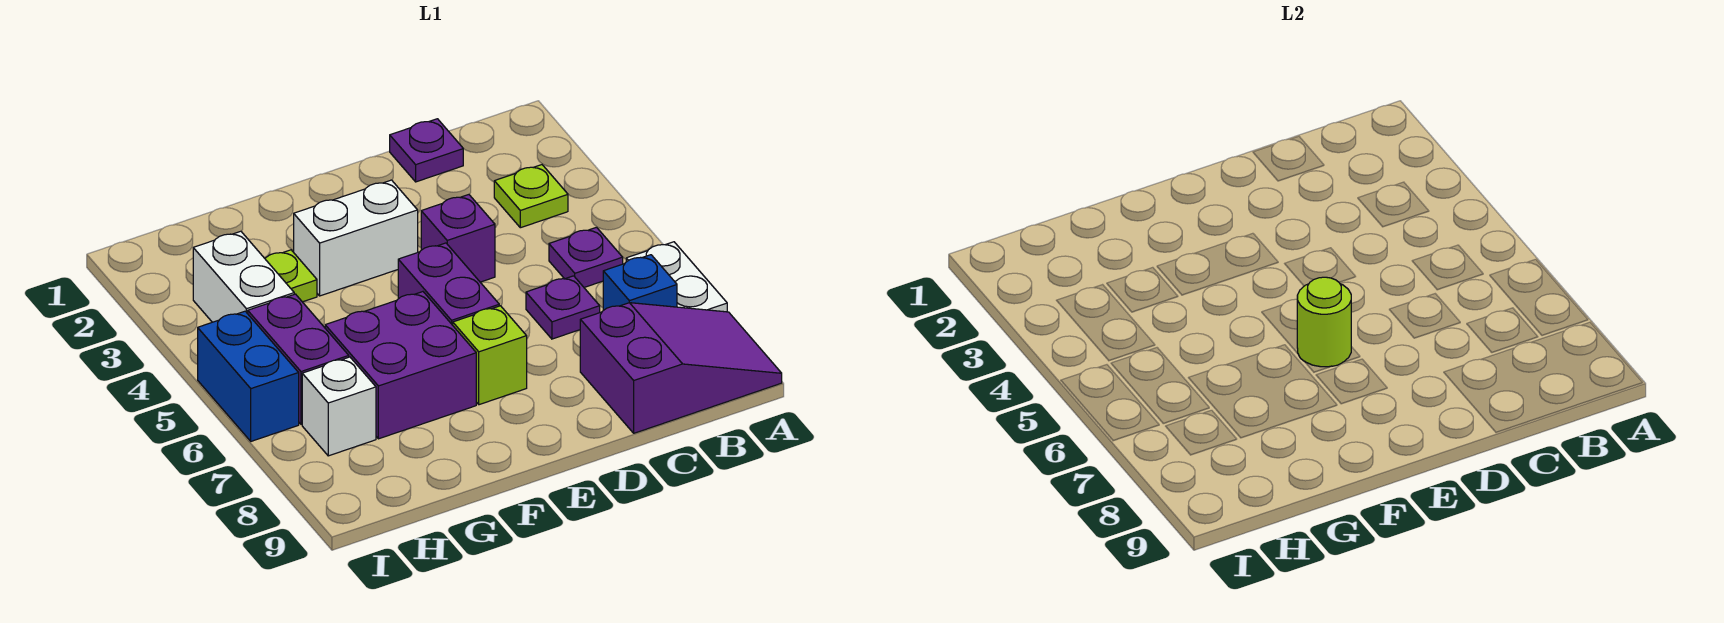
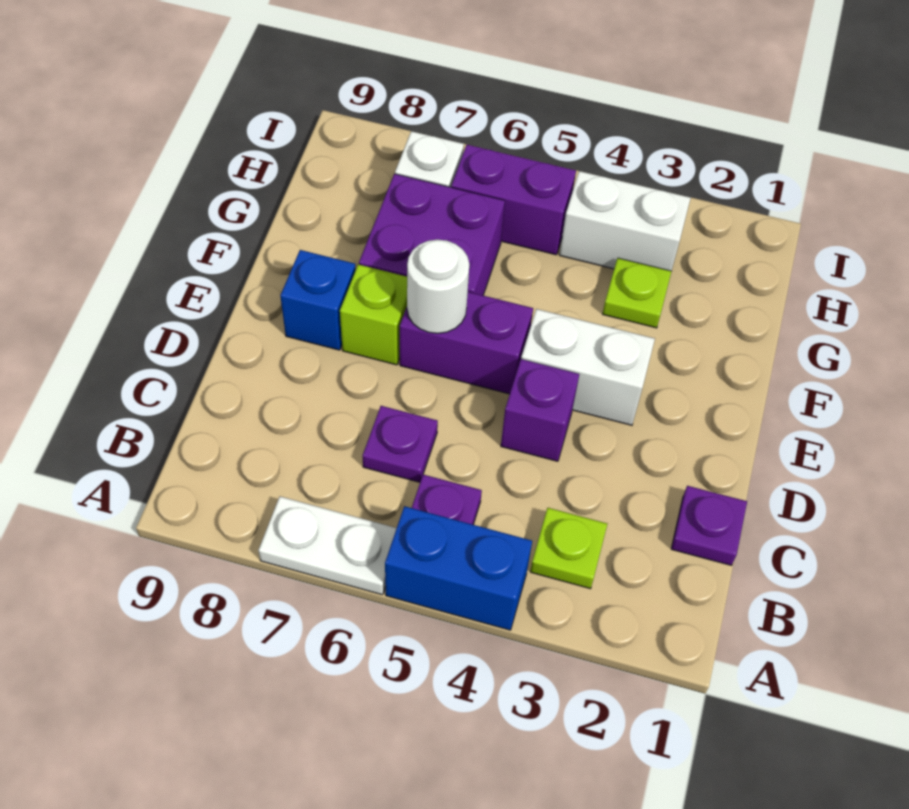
purple slope A8:C9 level 1 top C -> none
blue brick B7 level 1 -> blue brick E8 level 1
white brick E3:F3 level 1 -> white brick E3:E4 level 1
lime round brick E6 level 2 -> white round brick E6 level 2
blue brick I5:I6 level 1 -> blue brick A4:A5 level 1

